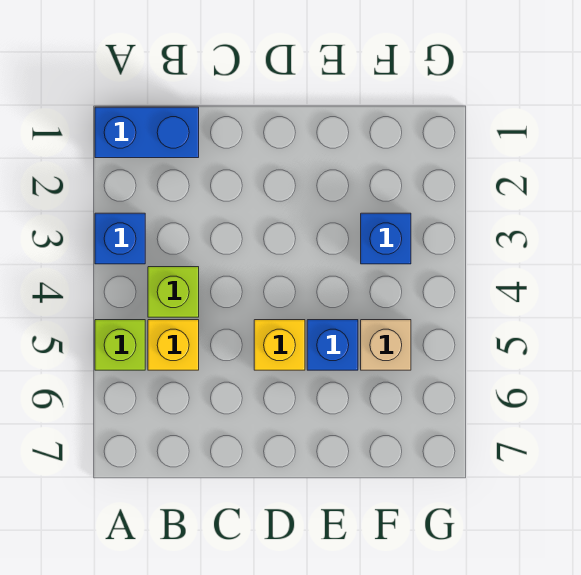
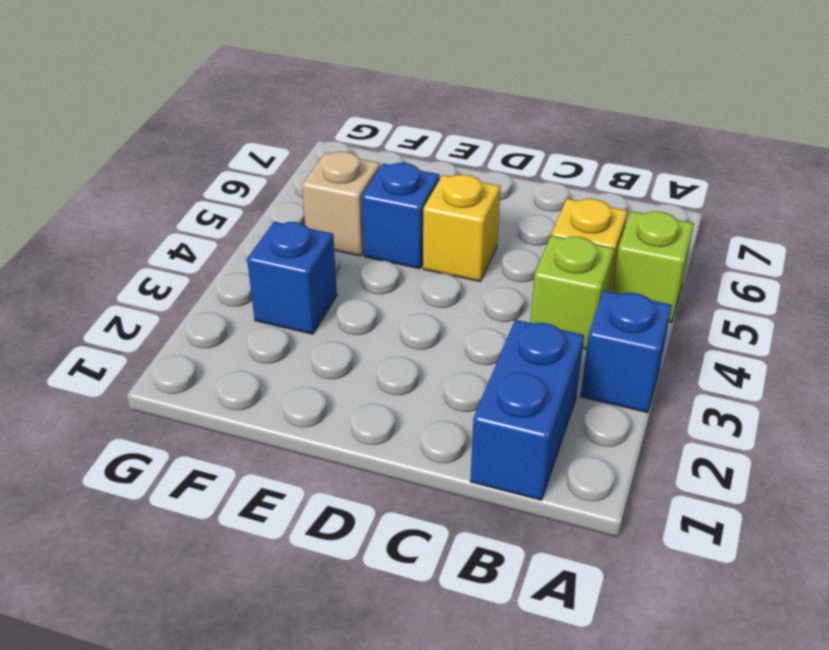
blue brick A1:B1 level 1 -> blue brick B1:B2 level 1

